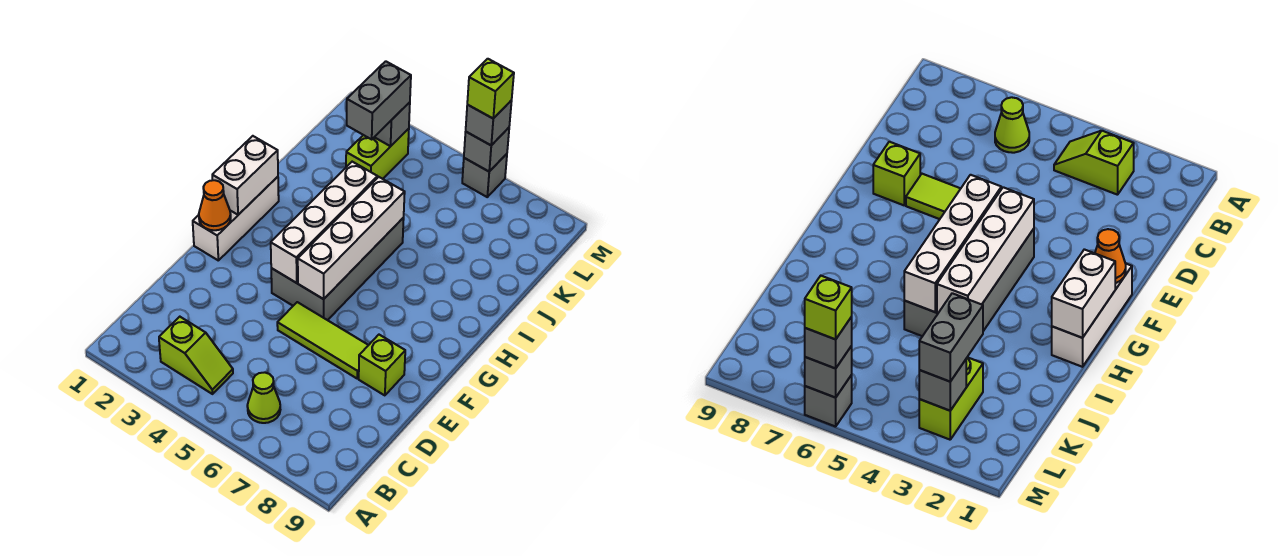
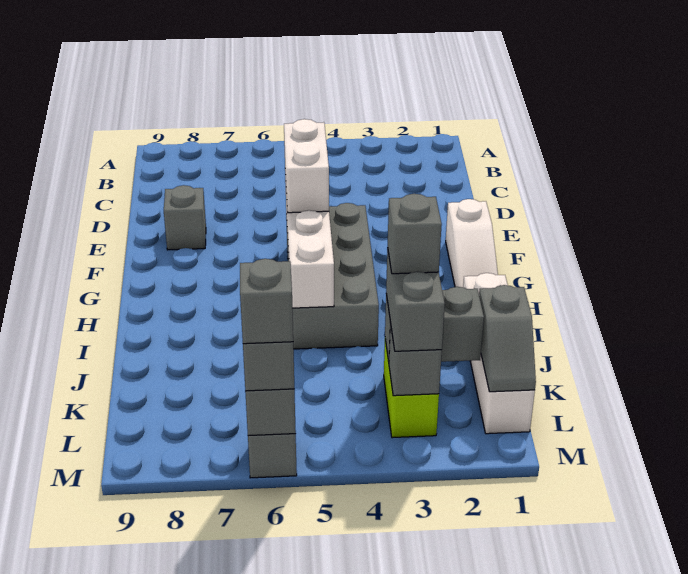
lime slope B3:B4 level 1 top 3 -> none
lime cone B6 level 1 -> none
lime tile E5:E7 level 1 -> none
lime brick E8 level 1 -> grey brick E8 level 1
white brick F1:H1 level 1 -> white slope F1:H1 level 1 top F
orange cone F1 level 2 -> none
white brick F4:I4 level 2 -> white brick I1:L1 level 1
white brick G1:H1 level 2 -> white brick F5:G5 level 3
none -> grey slope K1:L1 level 2 top K
none -> grey brick K2:K3 level 2
none -> grey brick K3 level 4
lime brick M6 level 4 -> grey brick M6 level 4

